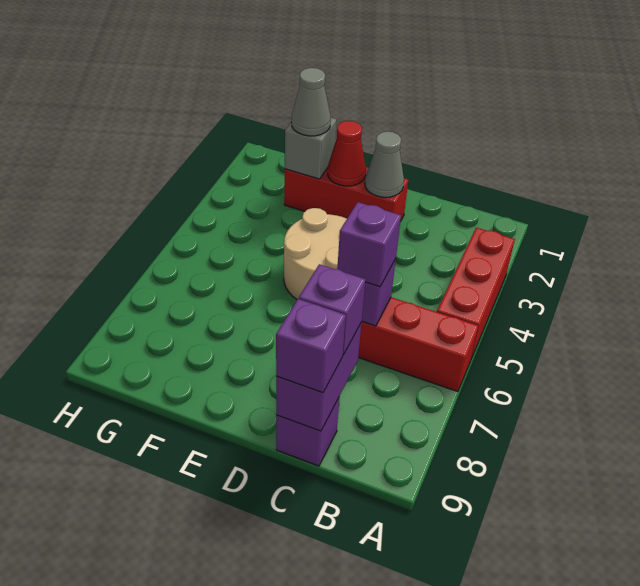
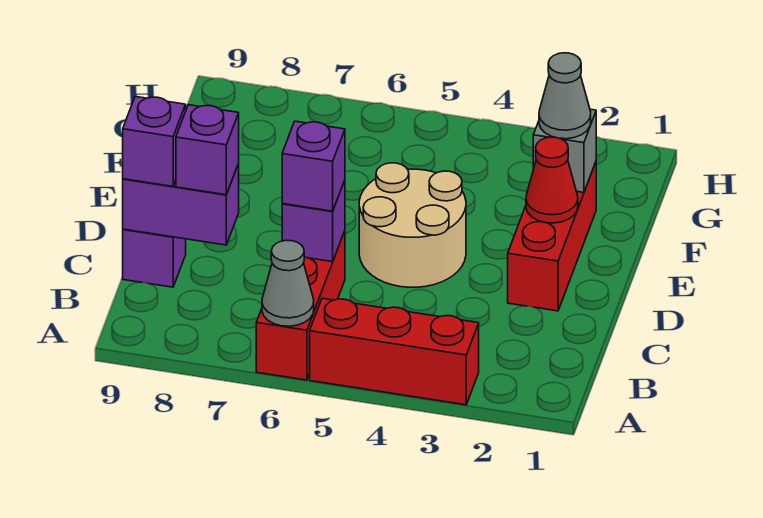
grey cone D2 level 2 -> grey cone A6 level 2

